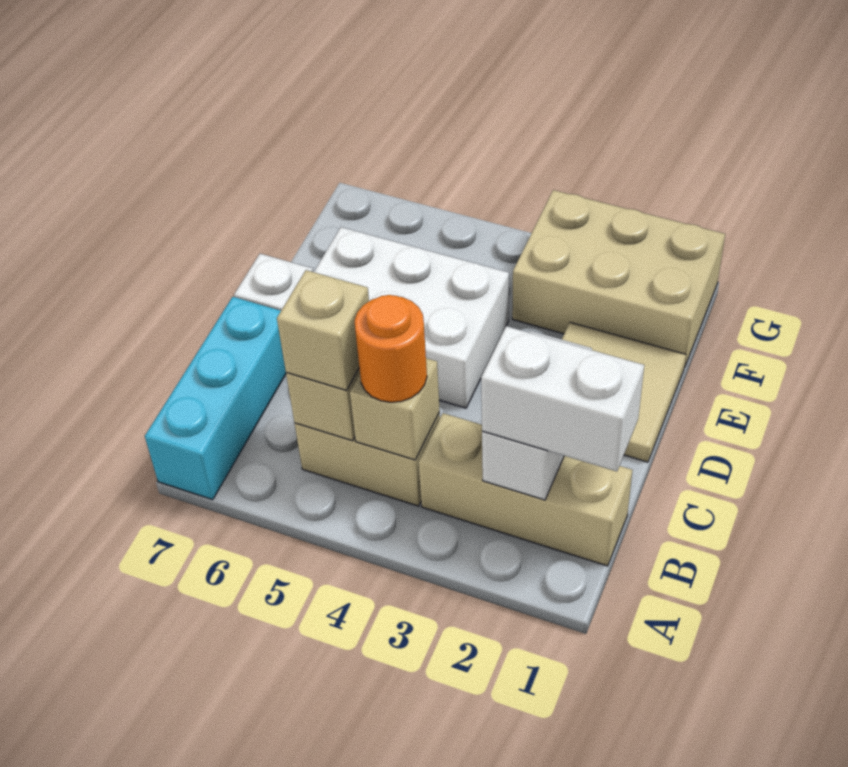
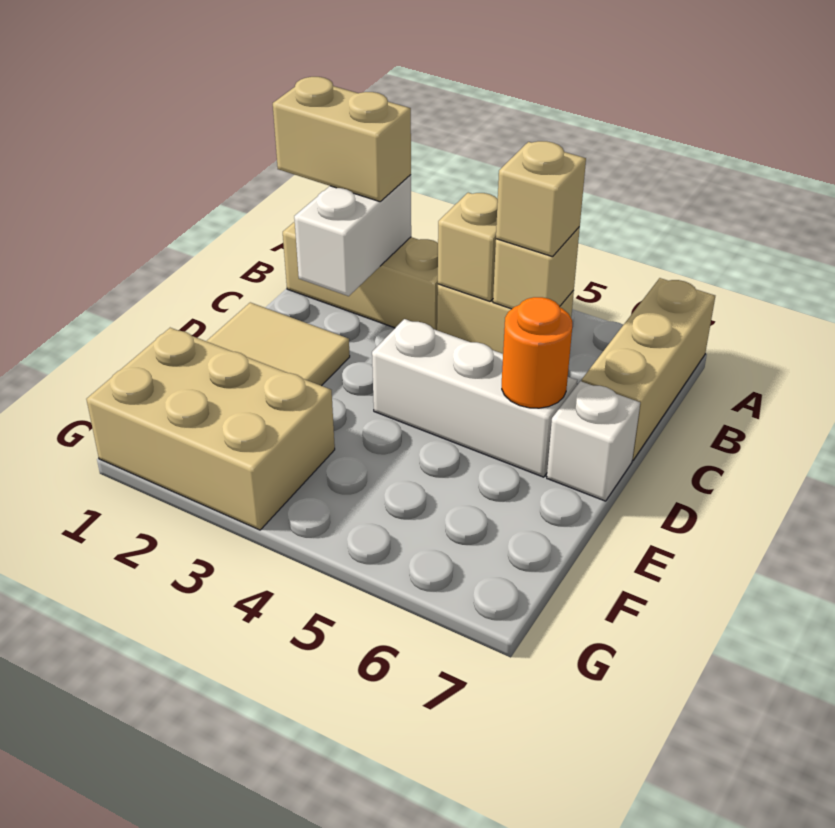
cyan brick A7:C7 level 1 -> tan brick A7:C7 level 1
white brick B1:B2 level 3 -> tan brick B1:B2 level 3
orange round brick B4 level 3 -> orange round brick D6 level 2
white brick D4:E6 level 1 -> white brick D4:D6 level 1

